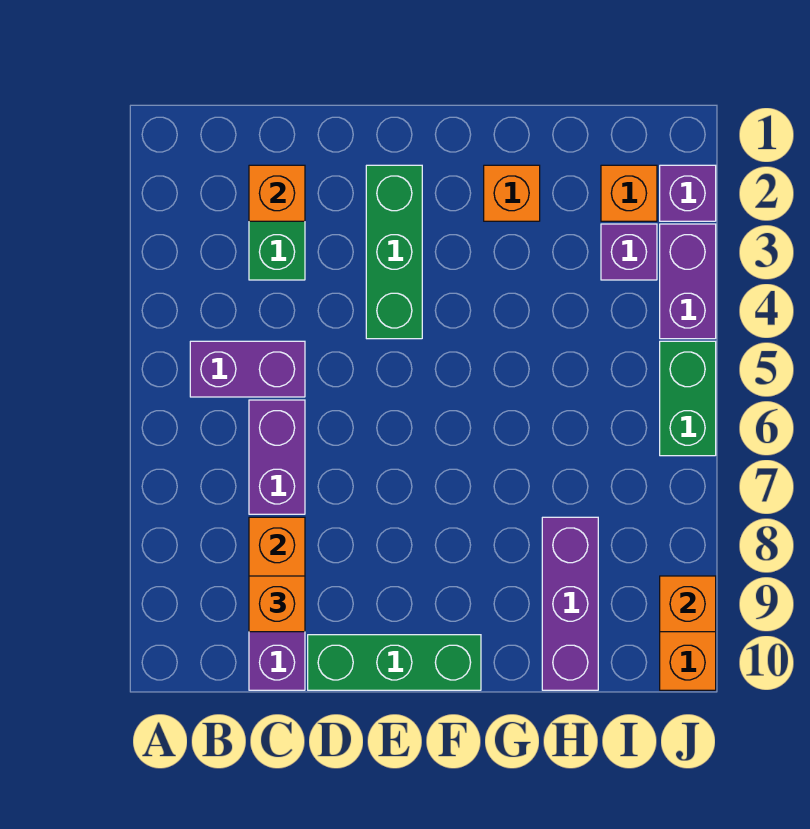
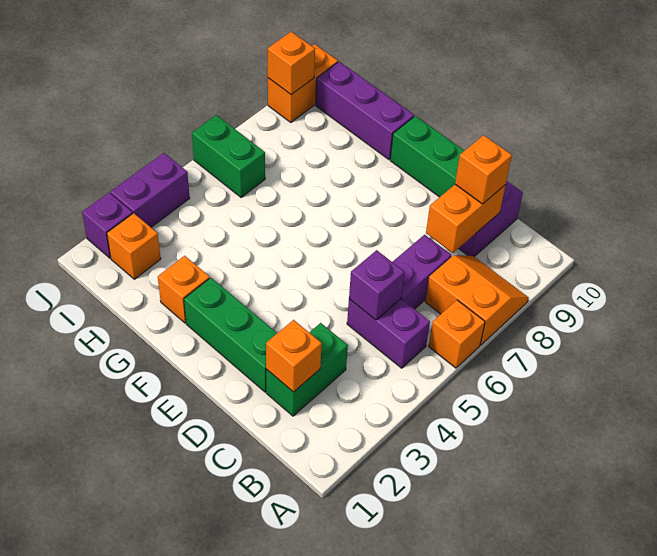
none -> orange brick A6 level 1
none -> orange slope A7:B8 level 1 top 7
green brick E2:E4 level 1 -> green brick D2:F2 level 1
purple brick H8:H10 level 1 -> purple brick G10:I10 level 1
purple brick I3 level 1 -> purple brick C5 level 2
green brick J5:J6 level 1 -> green brick I6:J6 level 1

